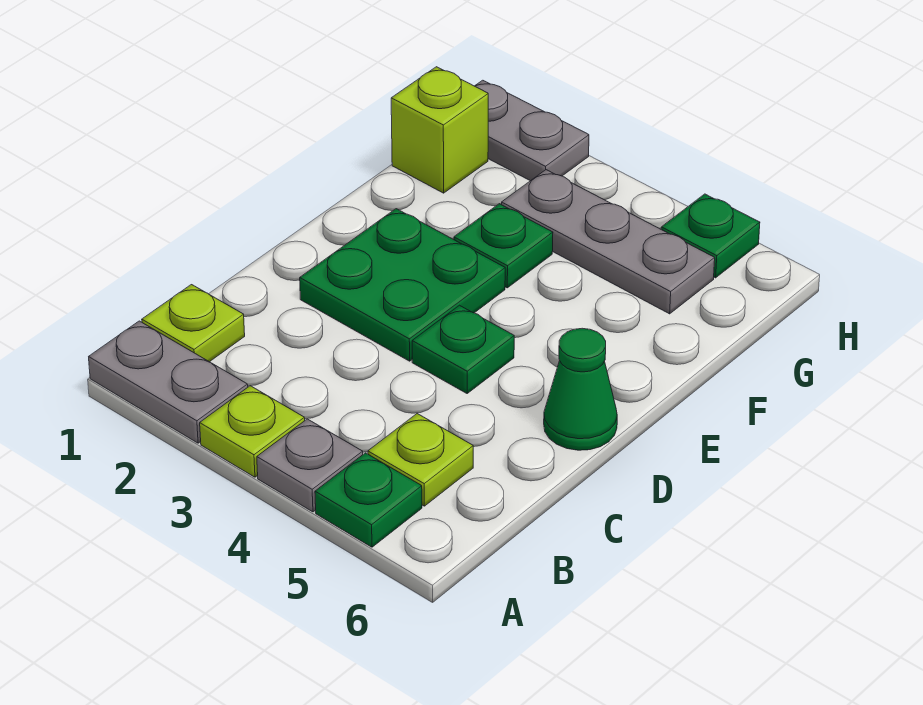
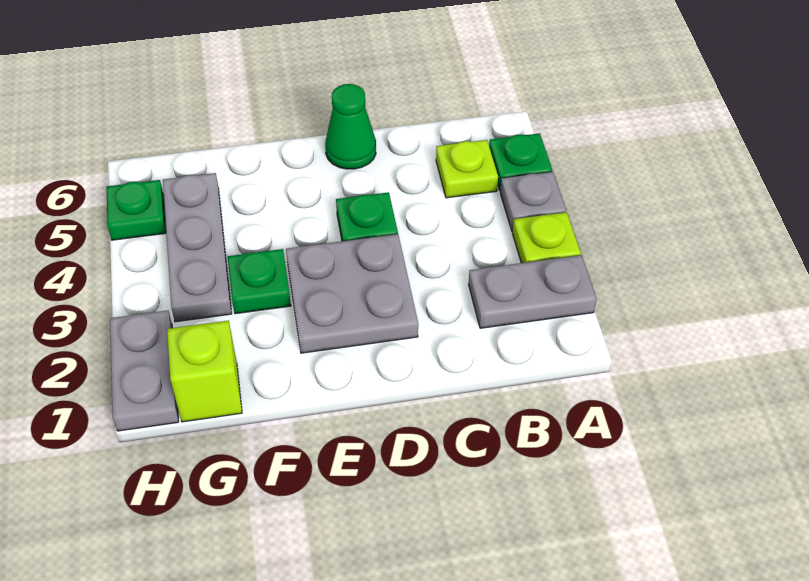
grey plate A1:A2 level 1 -> grey plate A2:B2 level 1
lime plate B1 level 1 -> none
green plate D2:E3 level 1 -> grey plate D2:E3 level 1

